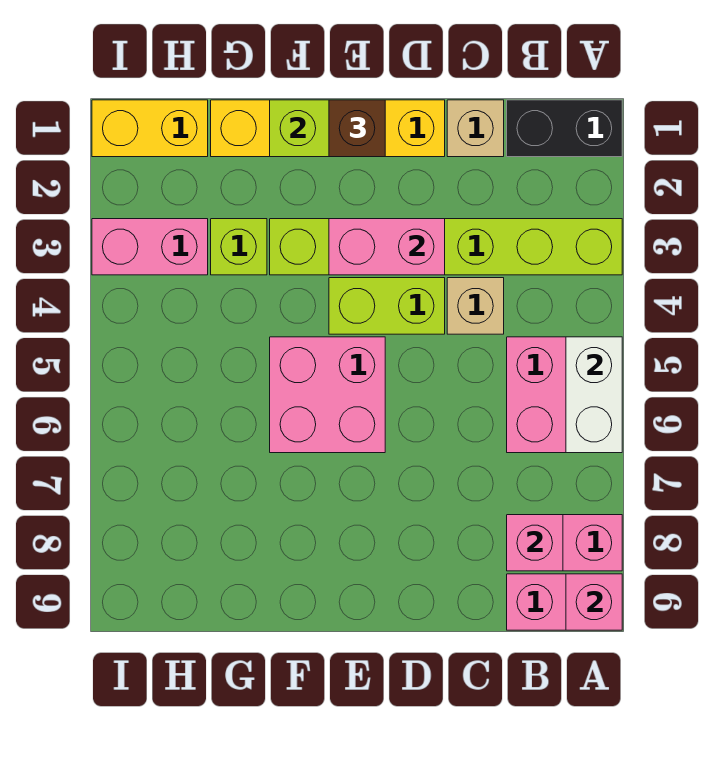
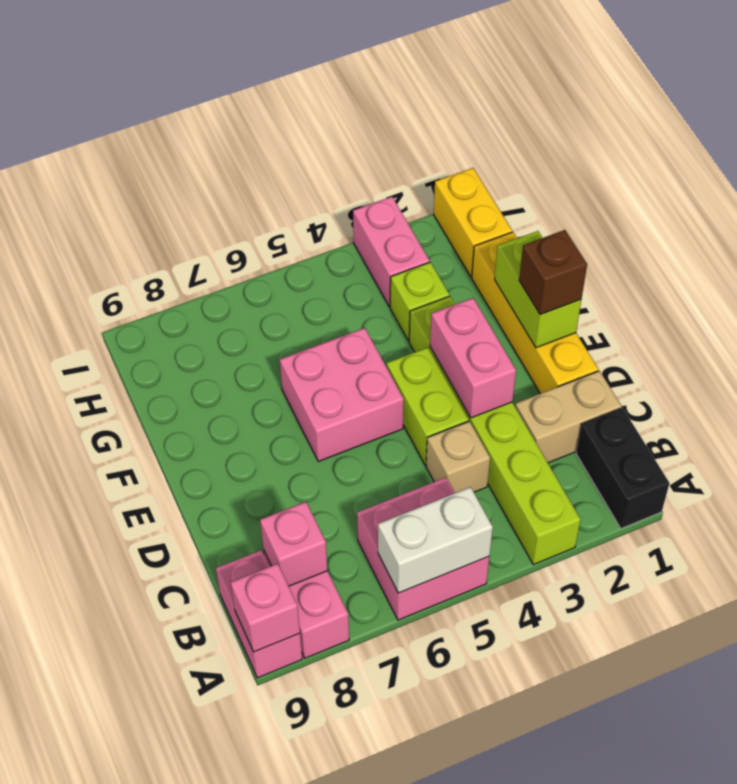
tan brick C1 level 1 -> tan brick C1:C2 level 1

